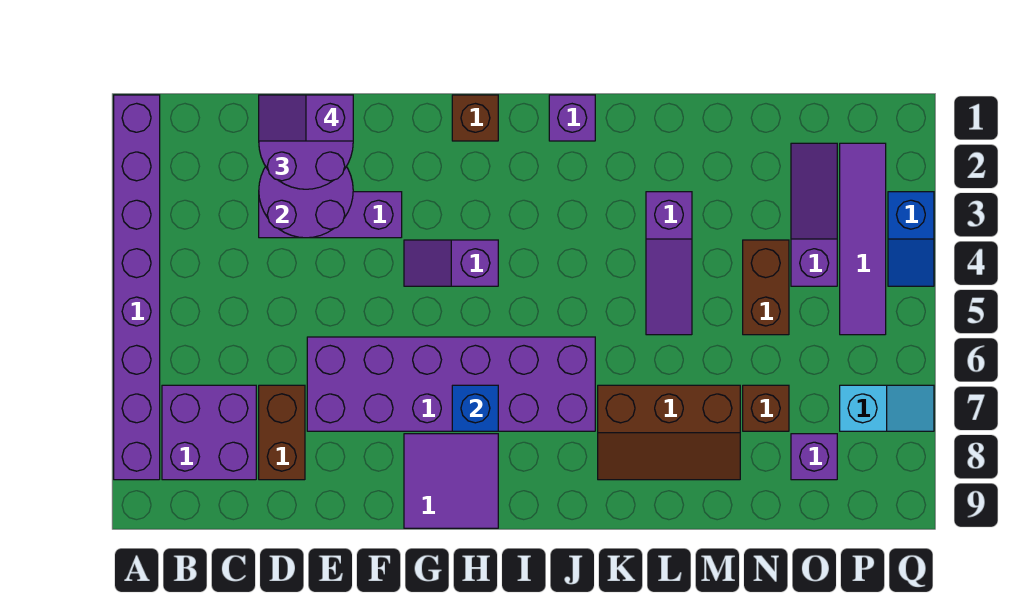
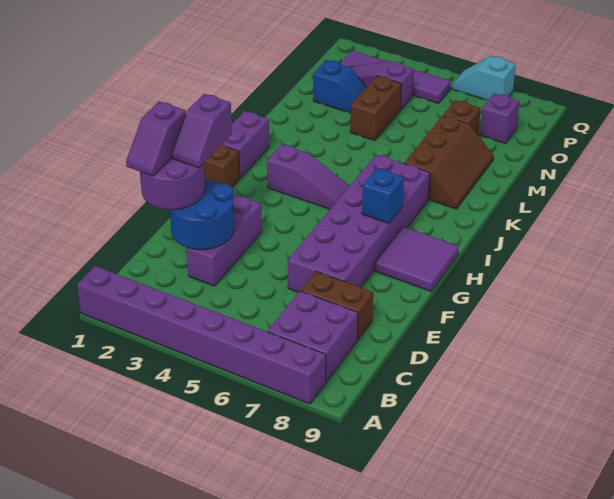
purple round brick D2:E3 level 2 -> blue round brick D2:E3 level 2
purple slope G4:H4 level 1 top H -> purple slope E2:F2 level 4 top F
purple brick J1 level 1 -> purple brick I1:J1 level 1
purple slope L3:L5 level 1 top 3 -> purple slope I3:I5 level 1 top 3
brown brick N4:N5 level 1 -> brown brick M4:N4 level 1
cyan slope P7:Q7 level 1 top P -> cyan slope Q6:Q7 level 1 top 7
blue slope Q3:Q4 level 1 top 3 -> blue slope N2:N3 level 1 top 2

